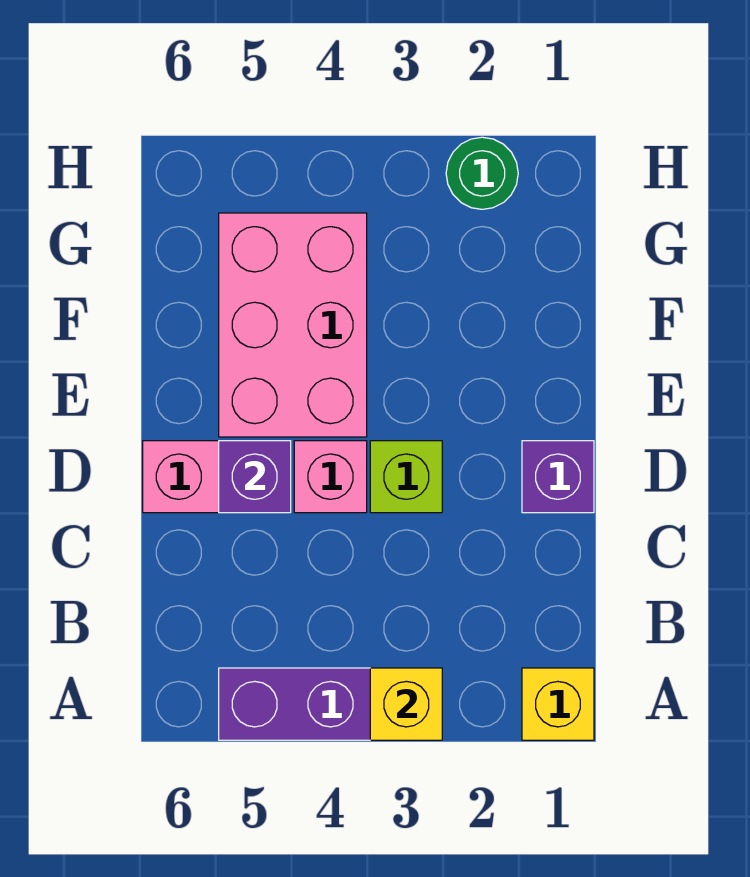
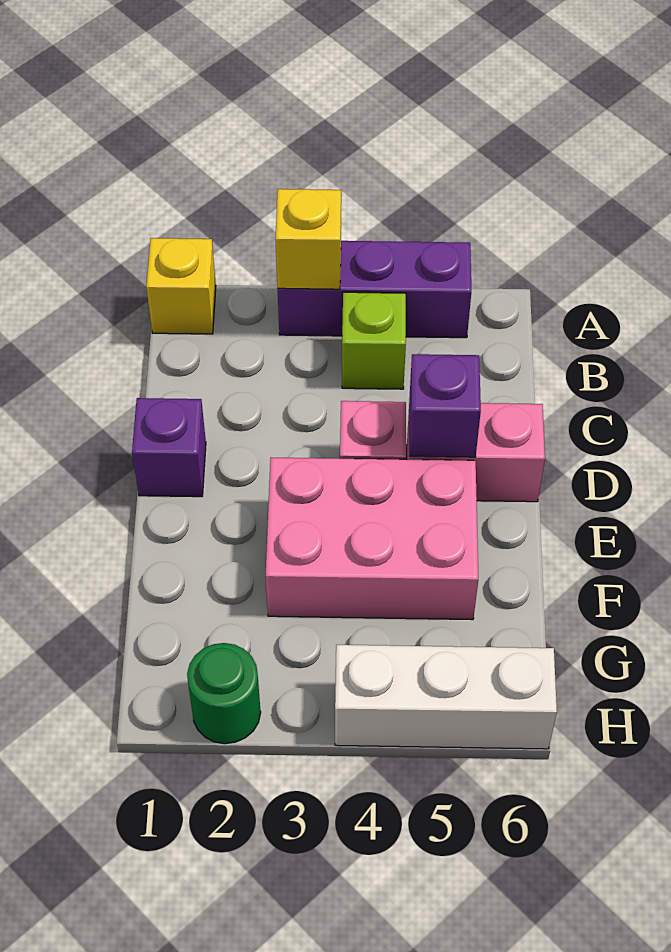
lime brick D3 level 1 -> lime brick B4 level 1
pink brick E4:G5 level 1 -> pink brick E3:F5 level 1
none -> white brick H4:H6 level 1

